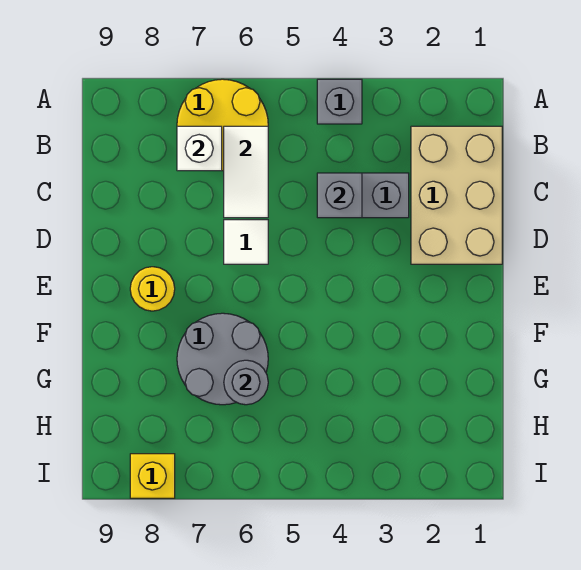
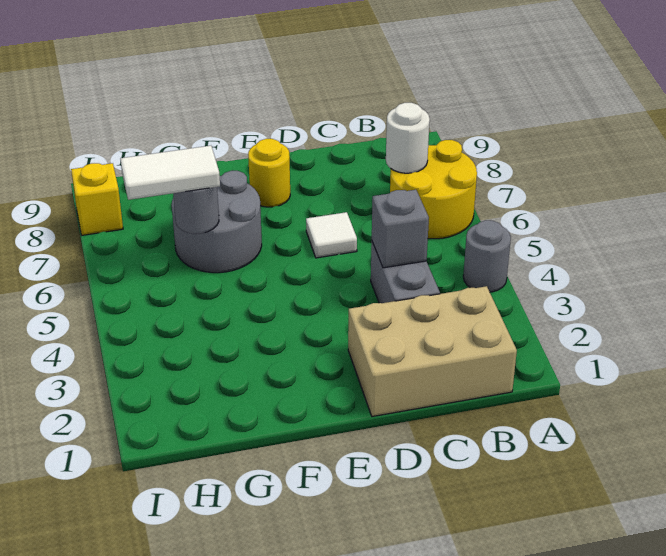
grey brick A4 level 1 -> grey round brick A4 level 1
white tile B6:C6 level 2 -> white tile G6:H6 level 3
white brick B7 level 2 -> white round brick B7 level 2

